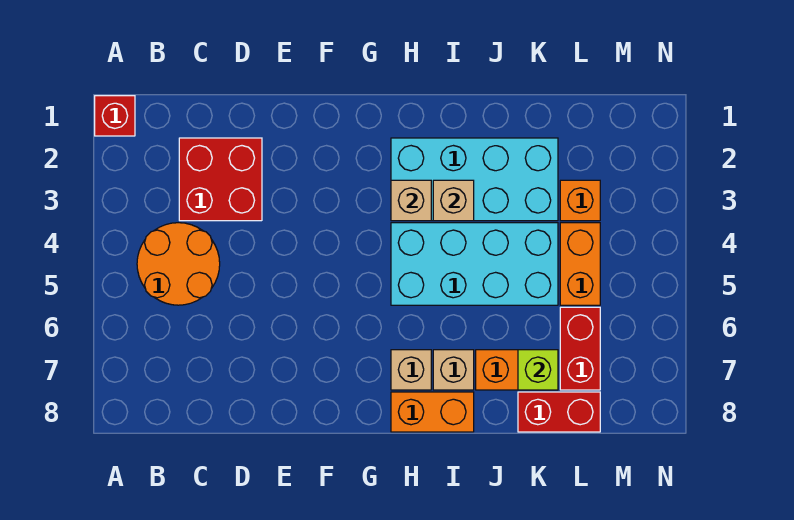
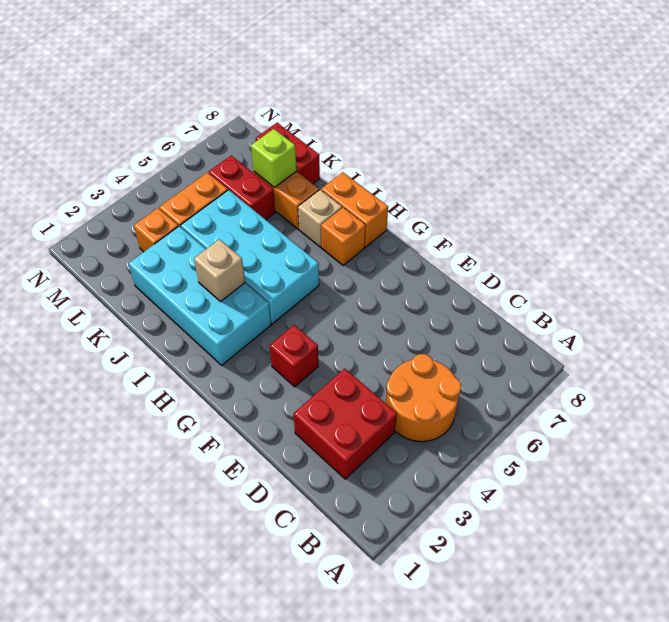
red brick A1 level 1 -> red brick F3 level 1
tan brick H3 level 2 -> none
tan brick H7 level 1 -> orange brick H7 level 1
red brick L6:L7 level 1 -> red brick K6:L6 level 1

